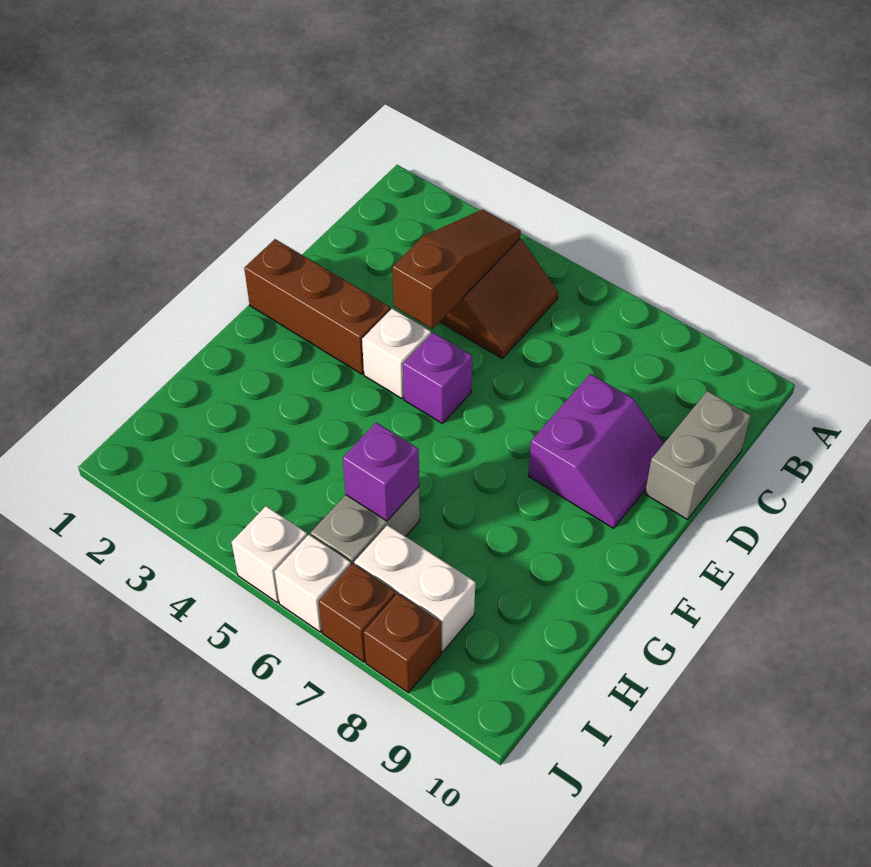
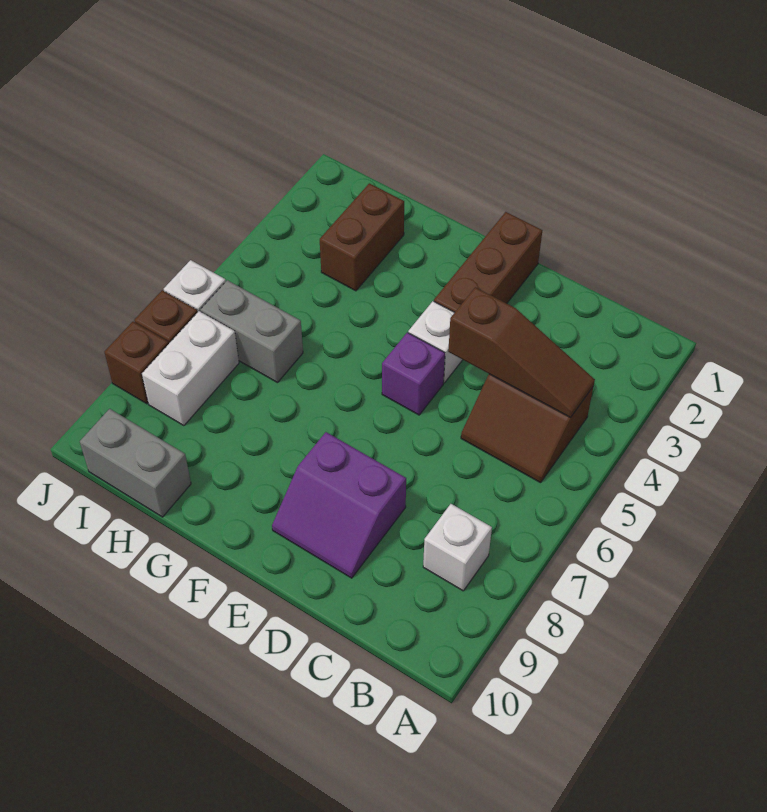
grey brick C10:D10 level 1 -> grey brick H10:I10 level 1
none -> brown brick H2:H3 level 1
purple brick H6 level 2 -> none
white brick J5 level 1 -> white brick B8 level 1

